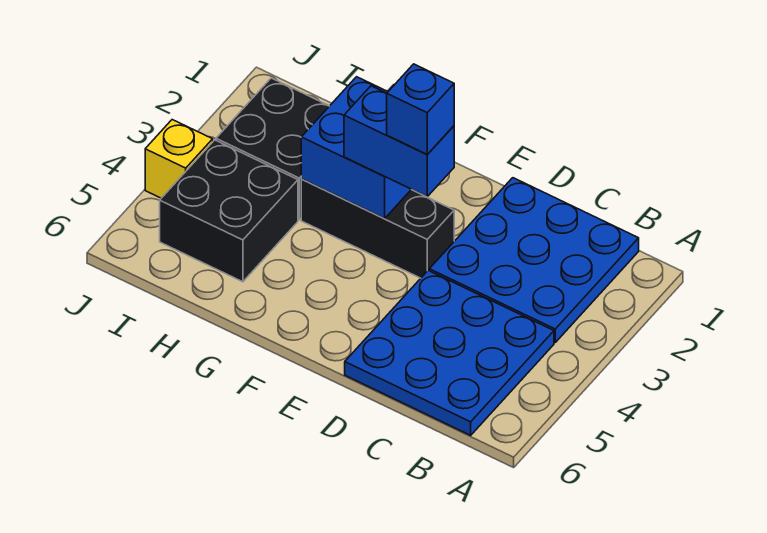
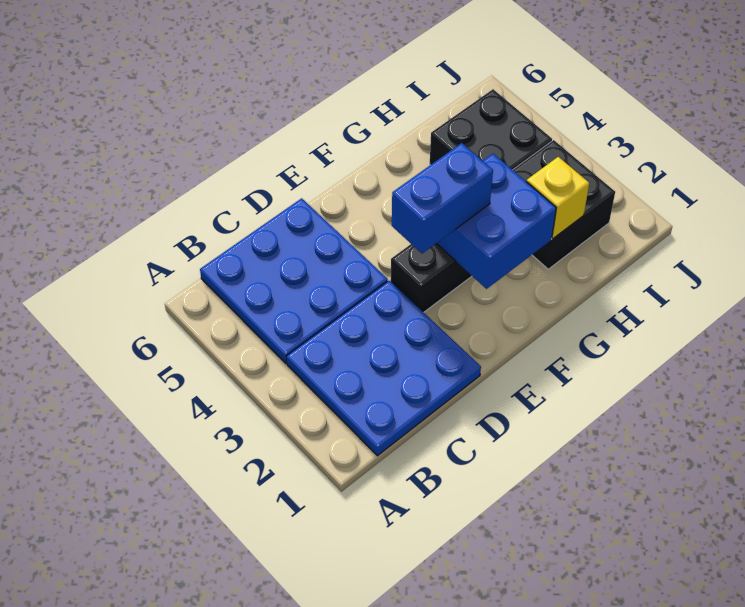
blue brick E3 level 4 -> none
yellow brick J4 level 1 -> yellow brick H2 level 2

